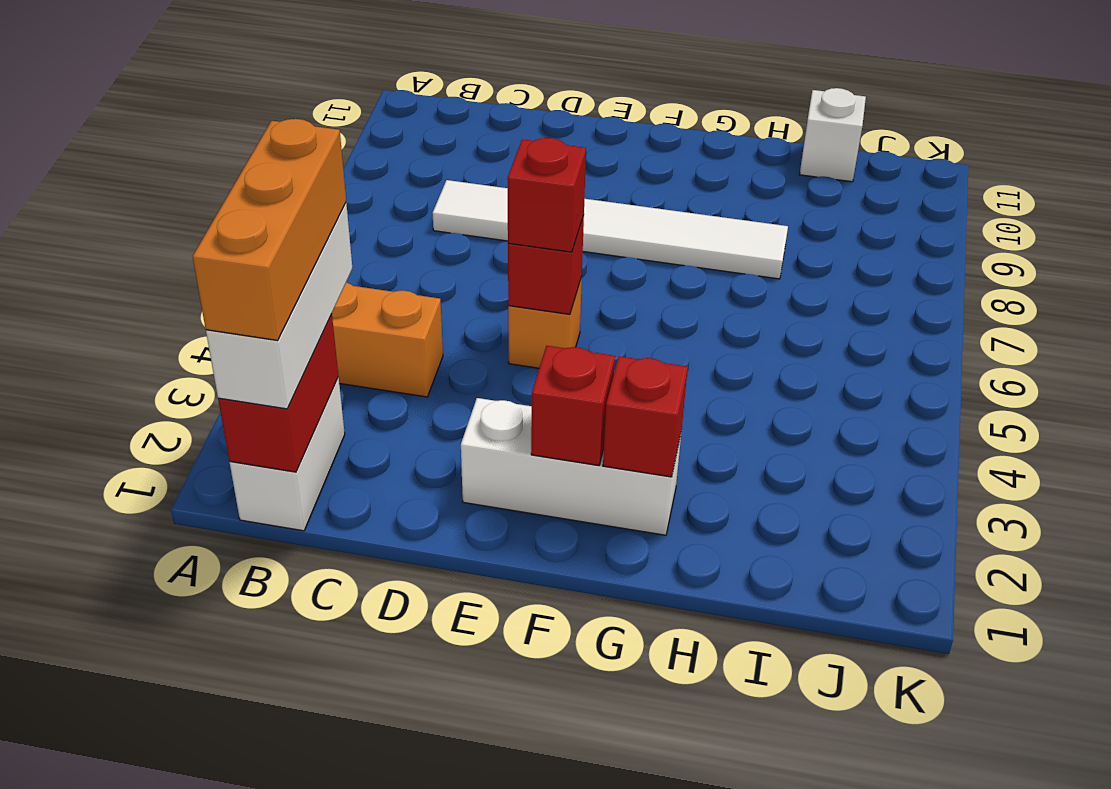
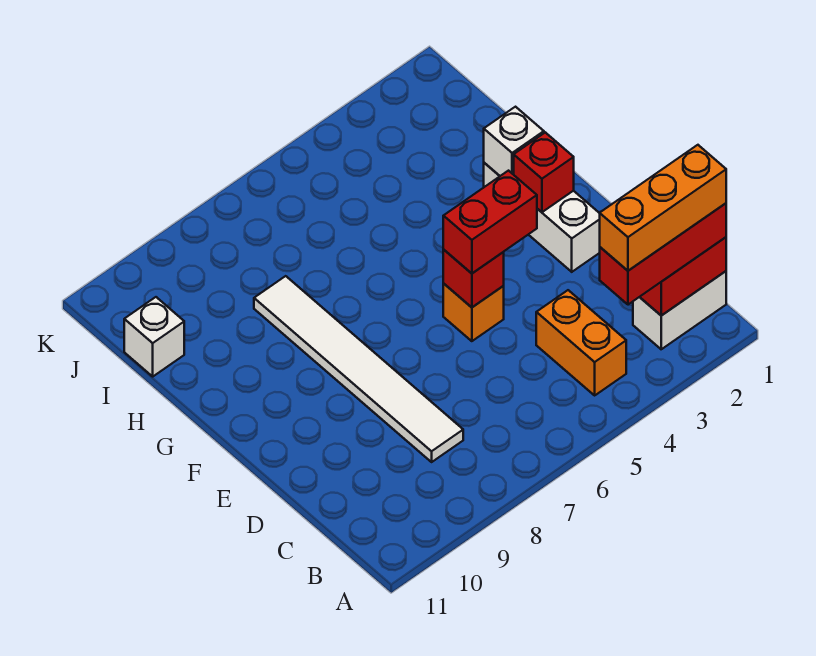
white brick B1:B3 level 3 -> red brick B1:B3 level 3
red brick E5 level 3 -> red brick E4:E5 level 3
red brick G2 level 2 -> white brick G2 level 2

